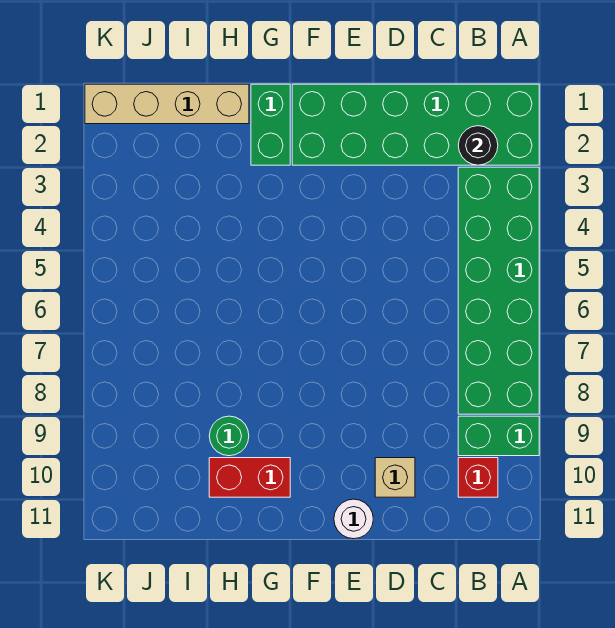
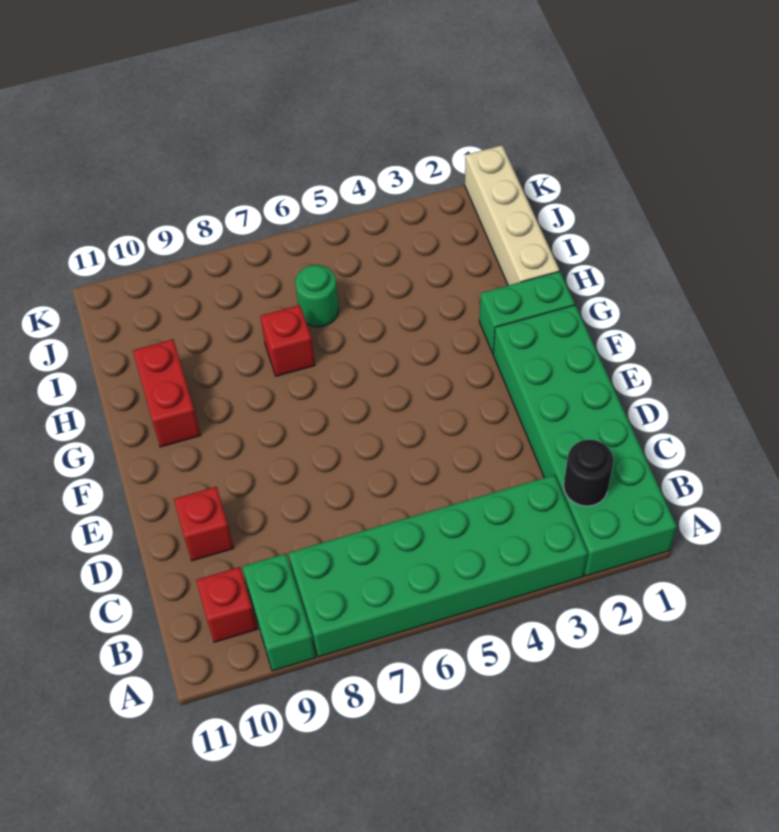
tan brick D10 level 1 -> red brick D10 level 1
white round brick E11 level 1 -> none
none -> red brick H7 level 1
green round brick H9 level 1 -> green round brick I6 level 1

